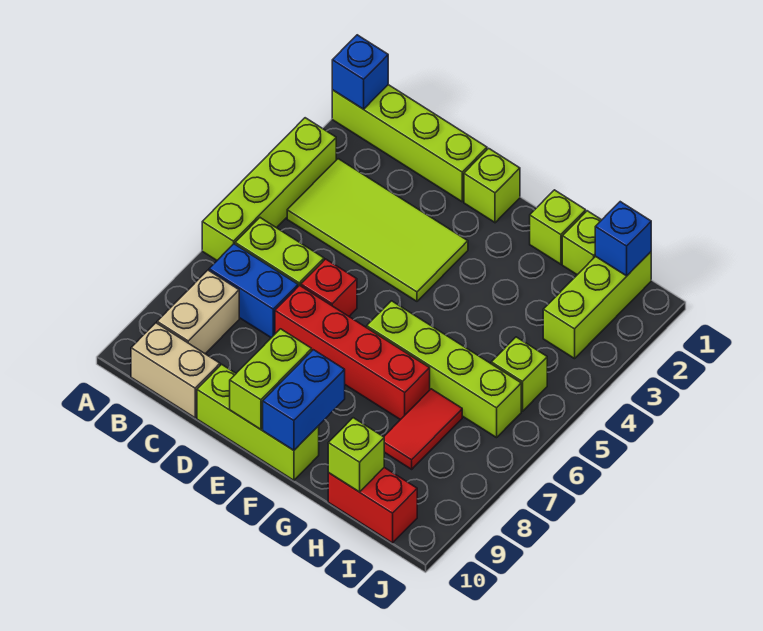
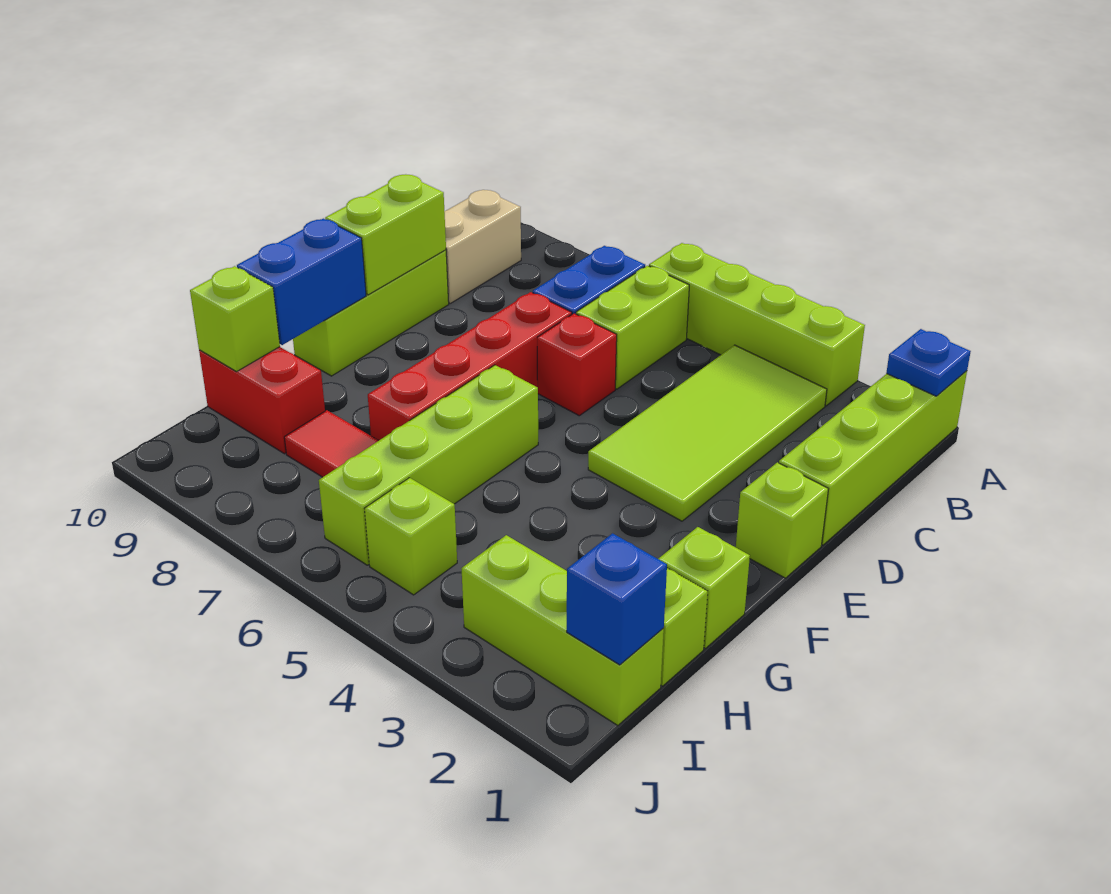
blue brick A1 level 2 -> blue plate A1 level 2
tan brick B8:B9 level 1 -> none
lime brick E9:E10 level 2 -> lime brick D10:E10 level 2
blue brick F9:F10 level 2 -> blue brick F10:G10 level 2
red brick H10:I10 level 1 -> red brick H9:H10 level 1

